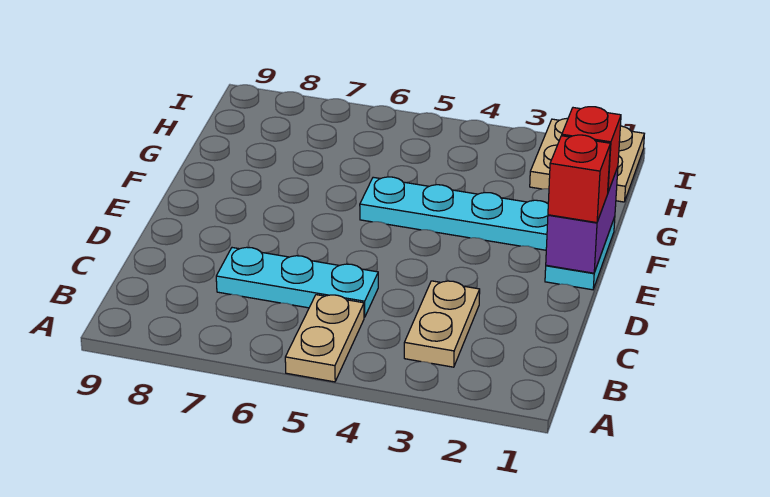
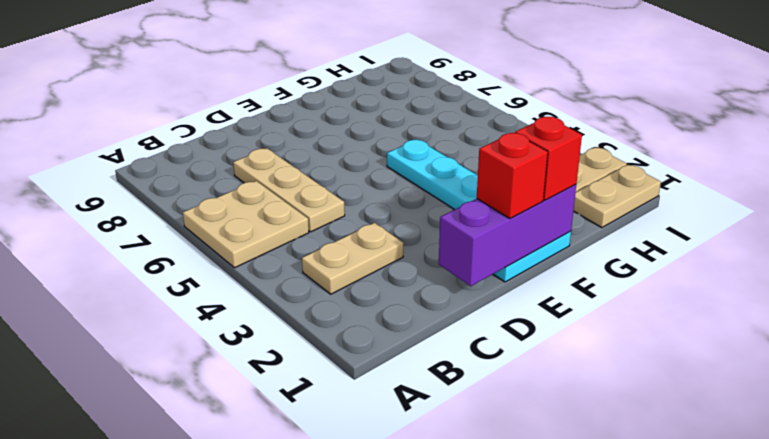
tan plate A5:B5 level 1 -> tan plate A5:B6 level 1
cyan plate C5:C7 level 1 -> tan plate C5:C7 level 1
purple brick E1:F1 level 2 -> purple brick D1:F1 level 2

